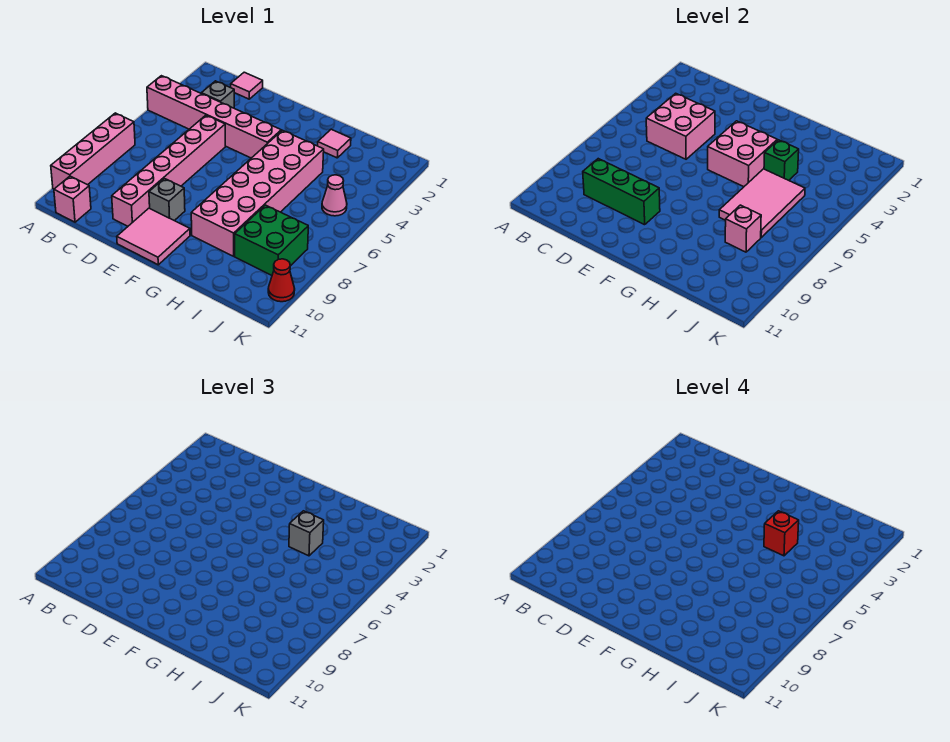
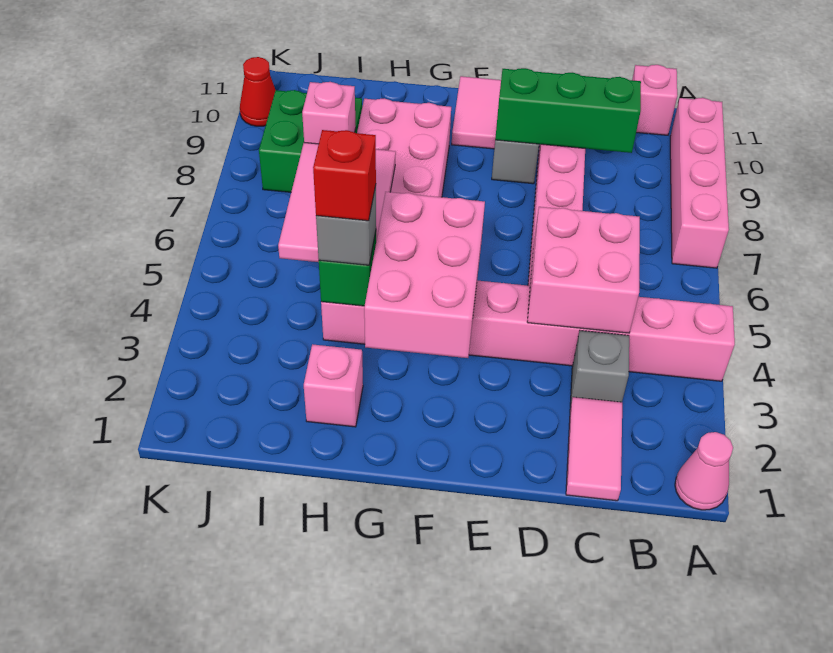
pink tile C1 level 1 -> pink tile C1:C2 level 1
pink brick F4:G5 level 2 -> pink brick F3:G5 level 2
pink tile H2 level 1 -> pink brick H2 level 1
pink cone J5 level 1 -> pink cone A1 level 1

